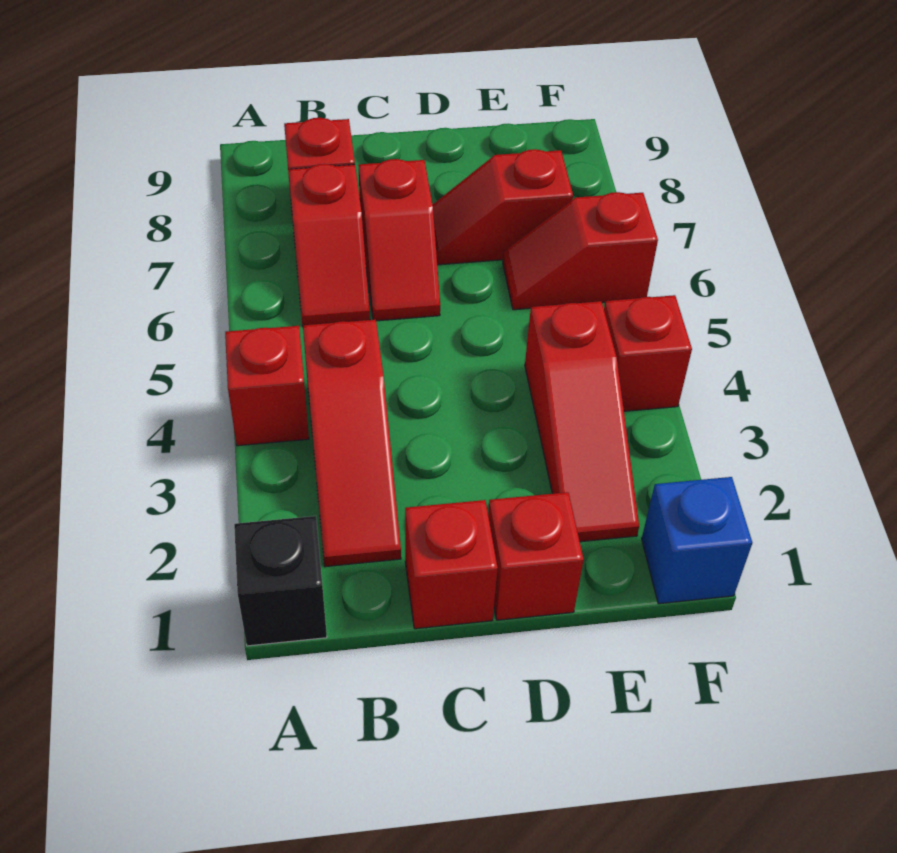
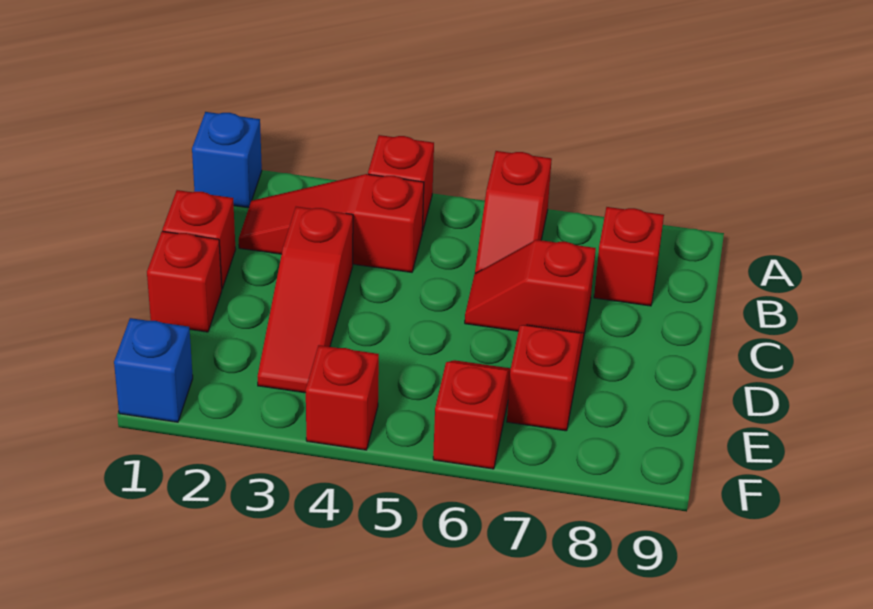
black brick A1 level 1 -> blue brick A1 level 1
red slope B6:B7 level 1 top 7 -> red slope A6:B6 level 1 top A
red slope E2:E4 level 1 top 4 -> red slope C3:E3 level 1 top C

